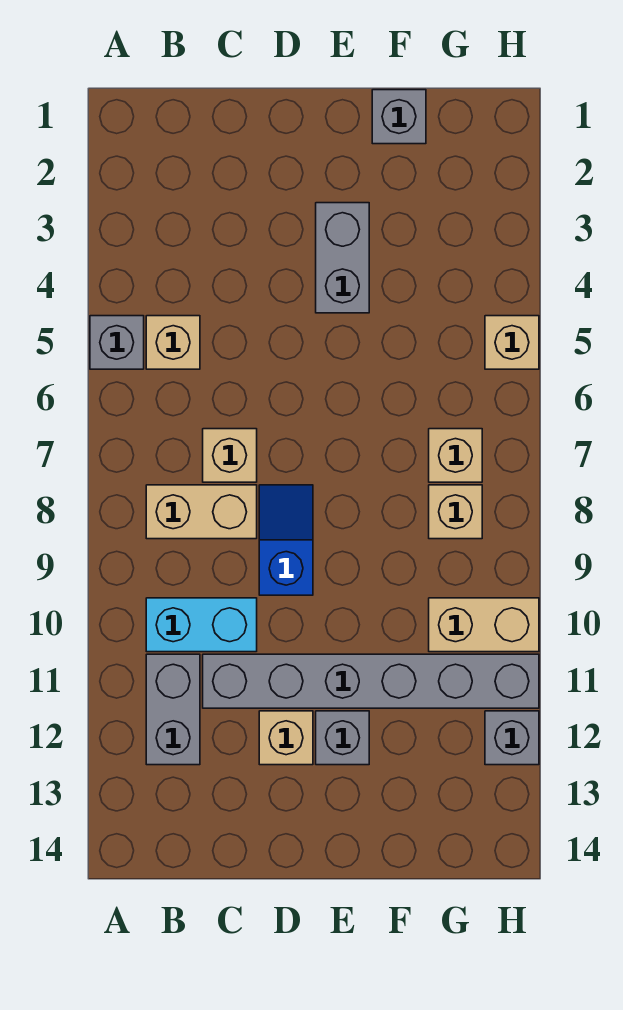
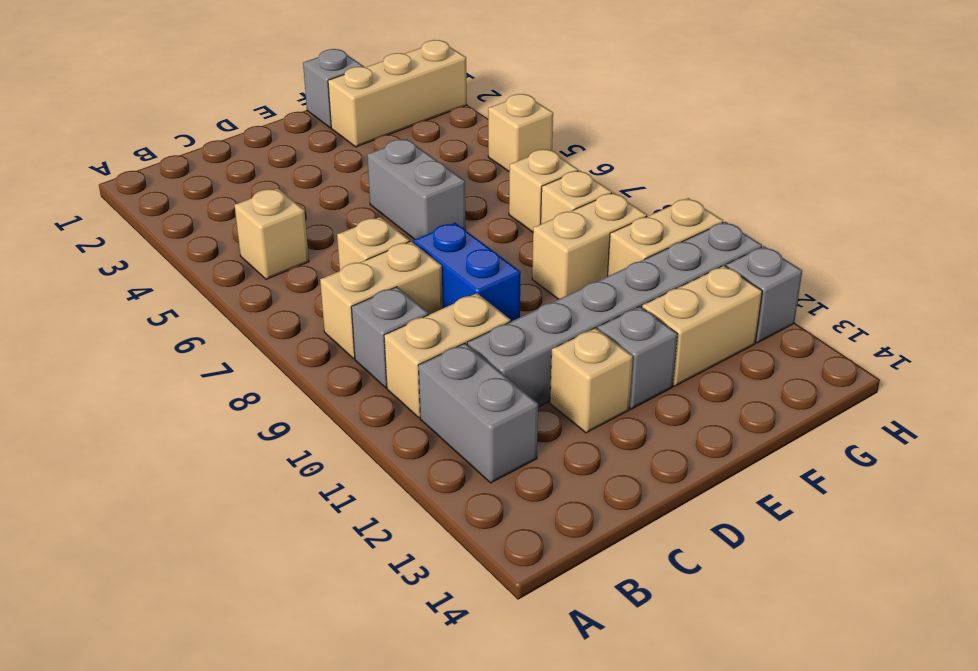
grey brick A5 level 1 -> grey brick B9 level 1
cyan brick B10:C10 level 1 -> tan brick B10:C10 level 1
blue slope D8:D9 level 1 top 9 -> blue brick D8:D9 level 1
grey brick E3:E4 level 1 -> grey brick E5:E6 level 1
none -> tan brick F2:H2 level 1
none -> tan brick F9:G9 level 1
none -> tan brick F12:G12 level 1

